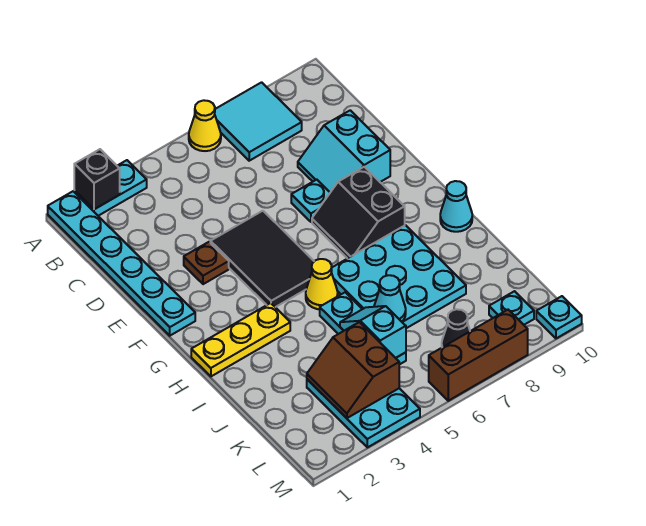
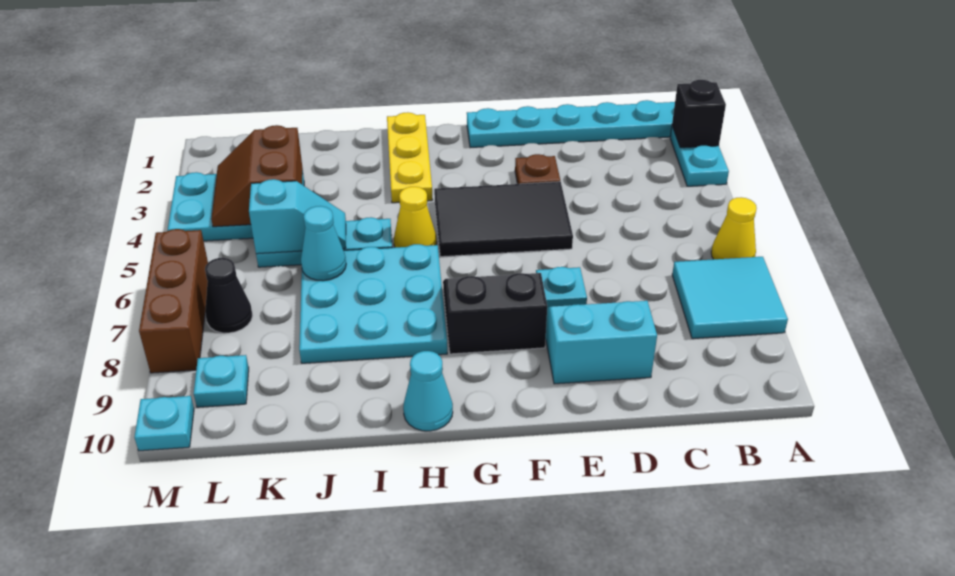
brown slope K3:L4 level 2 top 4 -> brown slope K3:L4 level 2 top K

